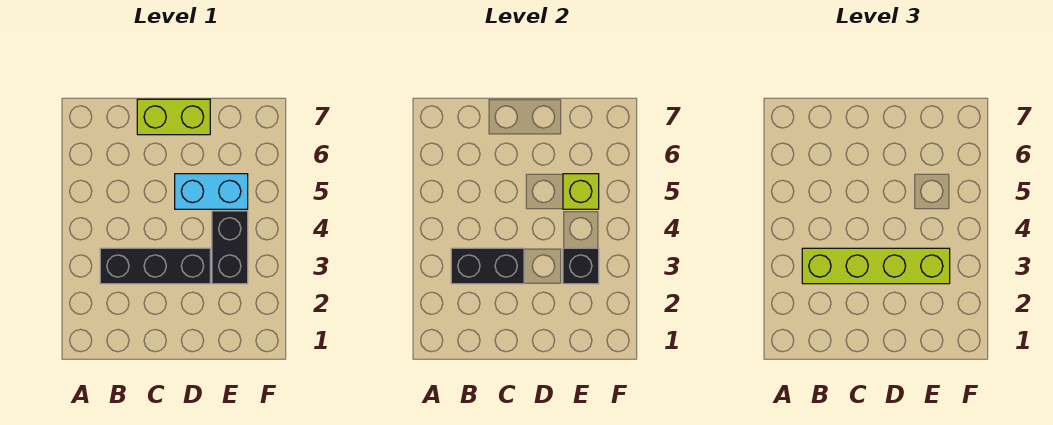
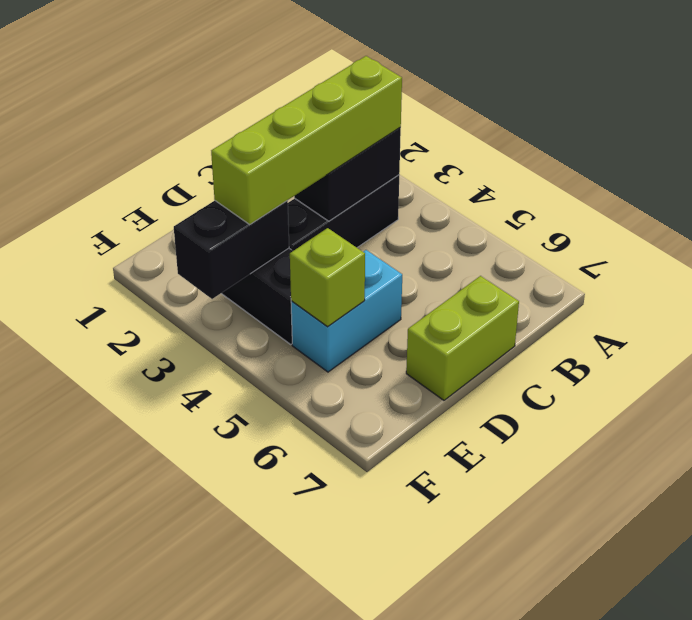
black brick E3 level 2 -> black brick E3:F3 level 2

